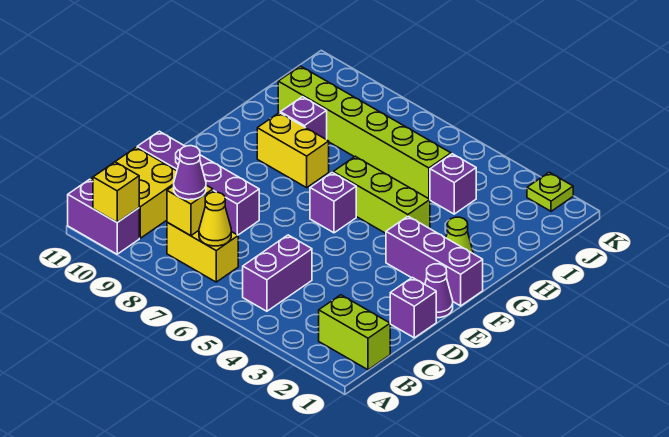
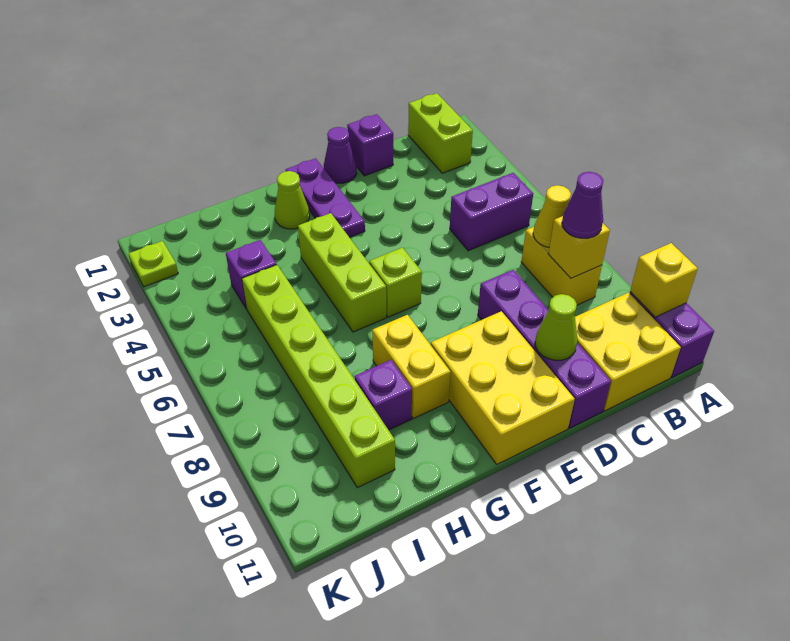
none -> lime cone D10 level 2
none -> yellow brick E9:F11 level 1
purple brick F1:F3 level 1 -> purple plate F1:F3 level 1
purple brick F6 level 1 -> lime brick F6 level 1

